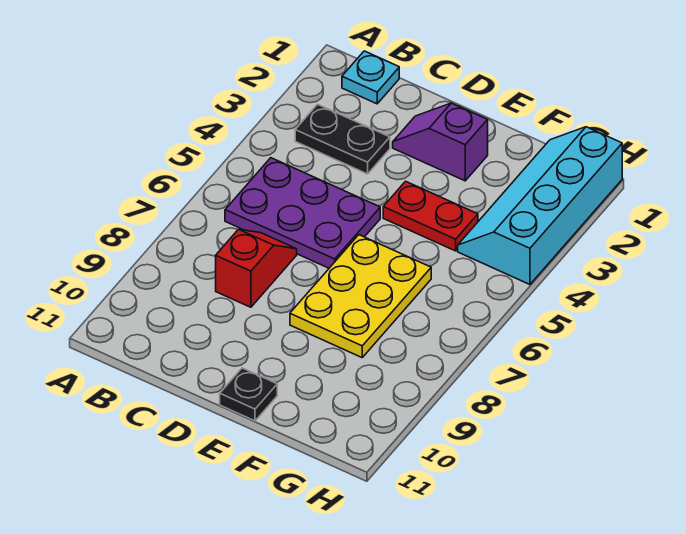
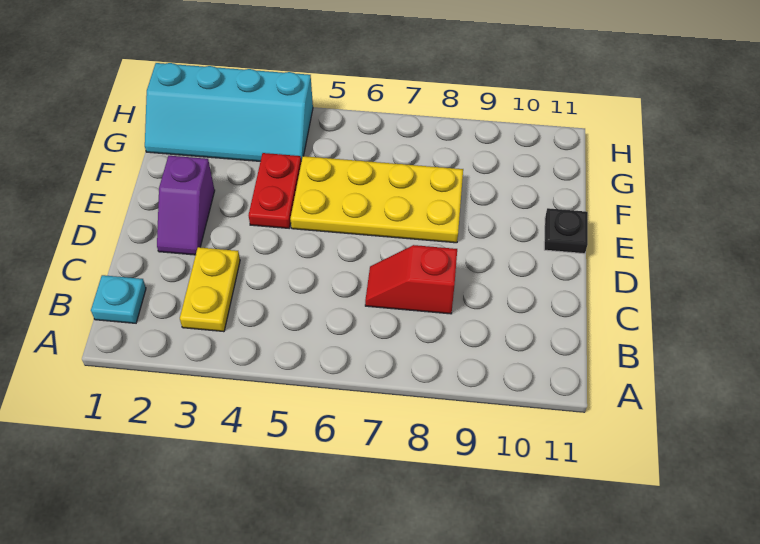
black plate B3:C3 level 1 -> yellow plate B3:C3 level 1
purple plate B5:D6 level 1 -> none
yellow plate E6:F8 level 1 -> yellow plate E5:F8 level 1

